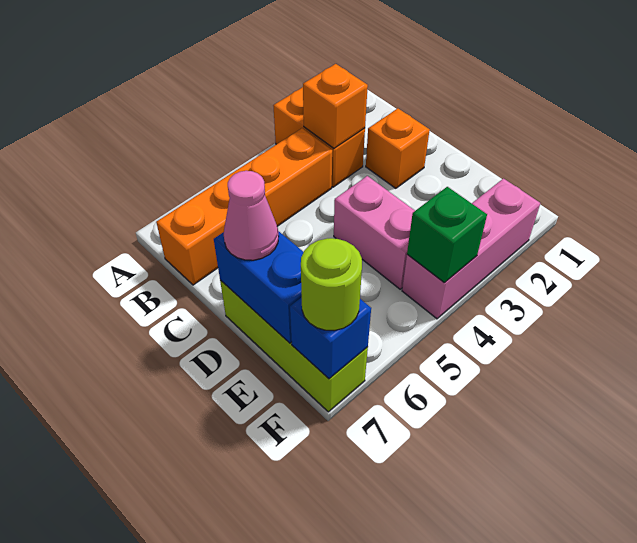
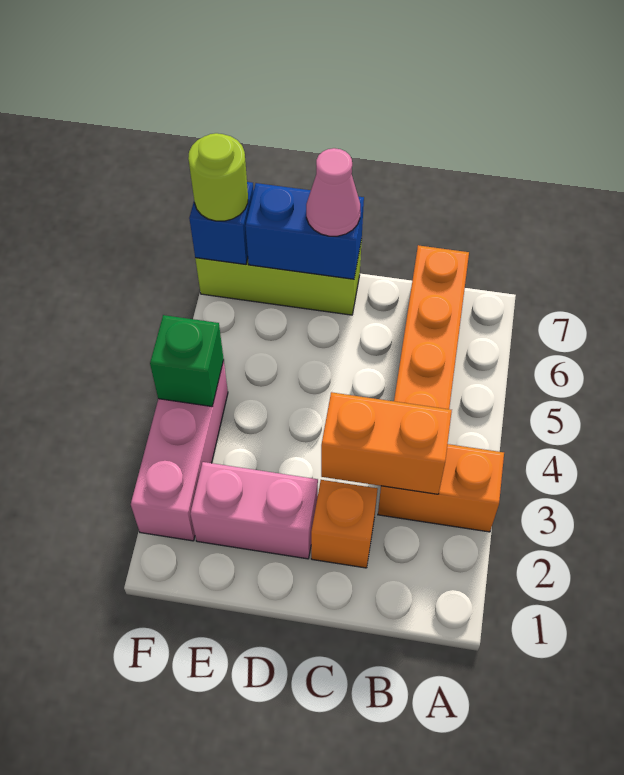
orange brick B3 level 2 -> orange brick B3:C3 level 2
pink brick D4:E4 level 1 -> pink brick D2:E2 level 1

